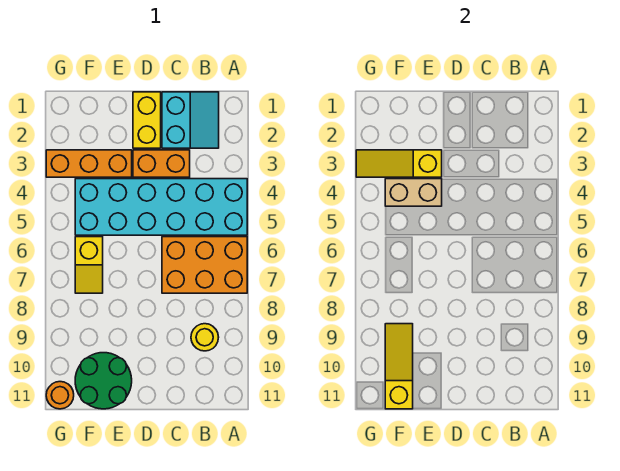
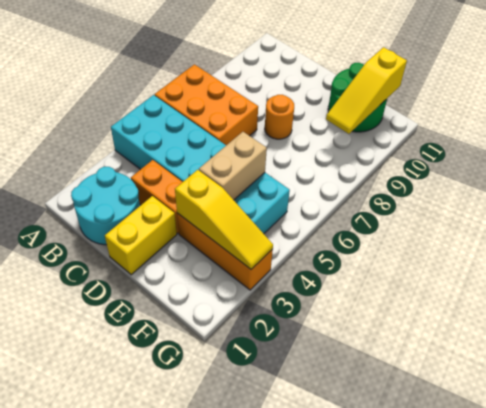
cyan slope B1:C2 level 1 top C -> cyan round brick B1:C2 level 1
yellow round brick B9 level 1 -> none
tan brick E4:F4 level 2 -> tan brick E4:E5 level 2
yellow slope F6:F7 level 1 top 6 -> none
orange round brick G11 level 1 -> orange round brick D8 level 1

